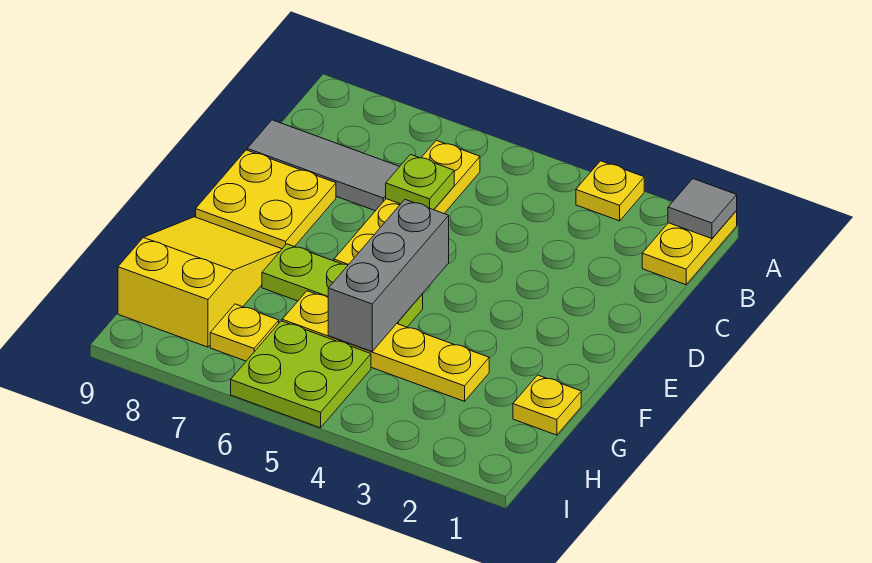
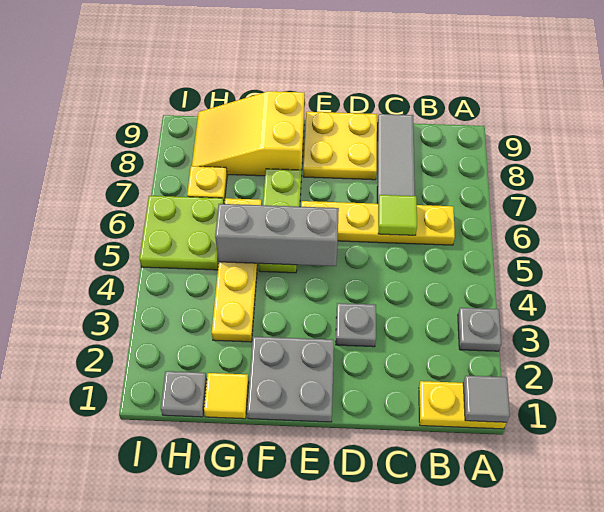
yellow plate A3 level 1 -> grey plate A3 level 1
lime plate C6 level 2 -> lime tile C6 level 2
none -> grey plate D3 level 1
none -> grey plate E1:F2 level 1
yellow slope F8:H9 level 1 top H -> yellow slope F8:H9 level 1 top F
yellow plate G1 level 1 -> yellow tile G1 level 1
none -> grey plate H1 level 1

